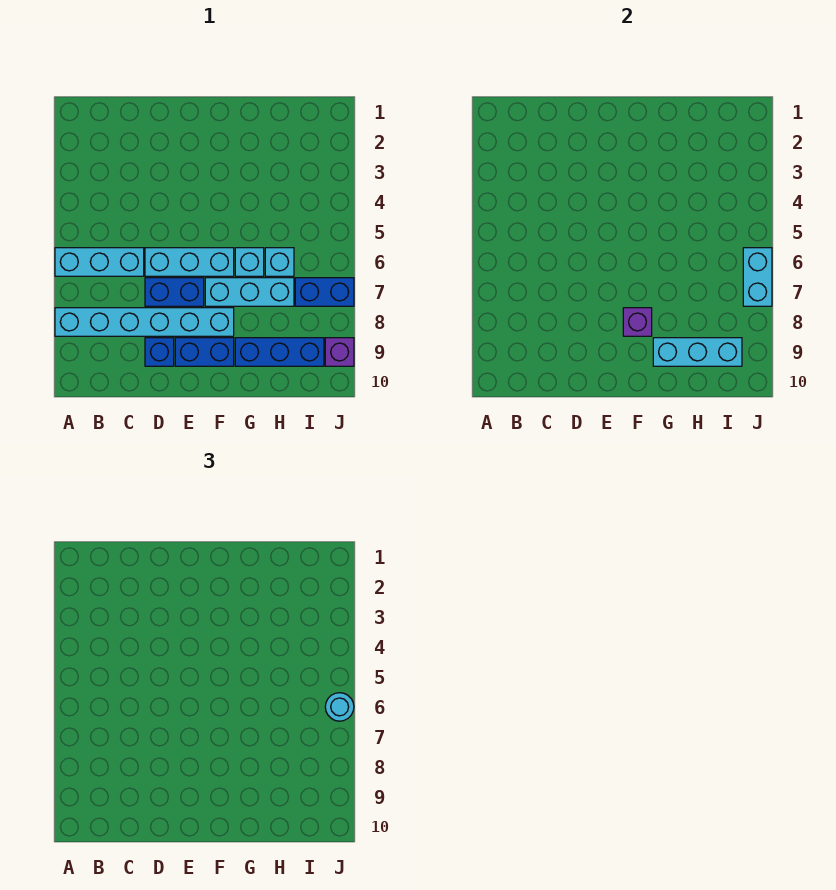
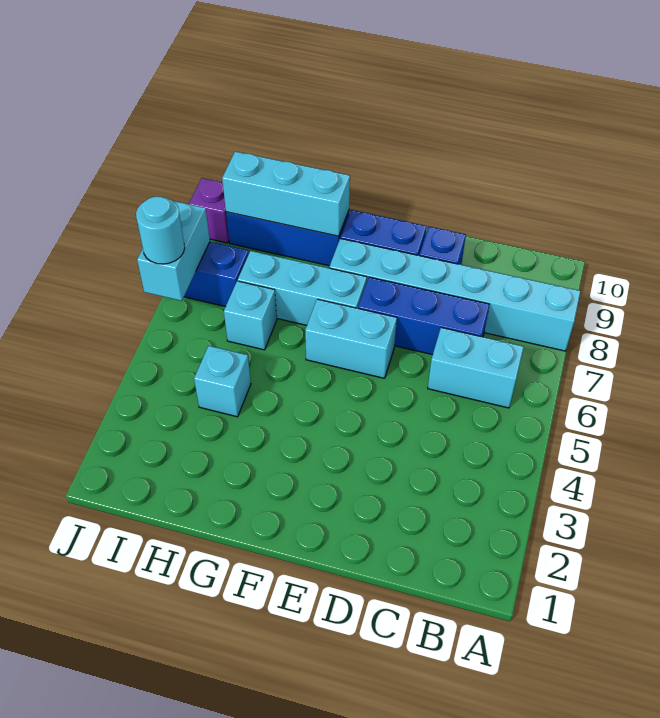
cyan brick A6:C6 level 1 -> cyan brick B6:C6 level 1
cyan brick D6:F6 level 1 -> cyan brick E6:F6 level 1
blue brick D7:E7 level 1 -> blue brick C7:E7 level 1
purple brick F8 level 2 -> none
cyan brick G6 level 1 -> cyan brick H4 level 1

